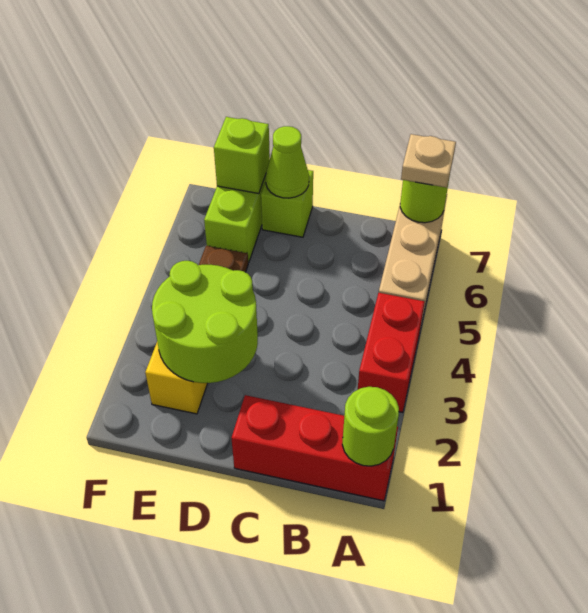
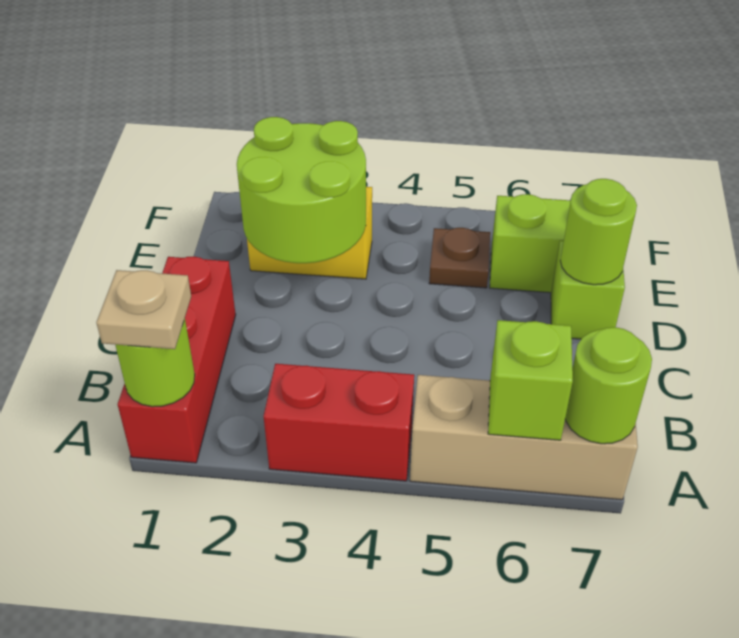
tan plate A7 level 3 -> tan plate A1 level 3
lime cone D7 level 2 -> lime round brick D7 level 2
lime brick E7 level 2 -> lime brick A6 level 2

